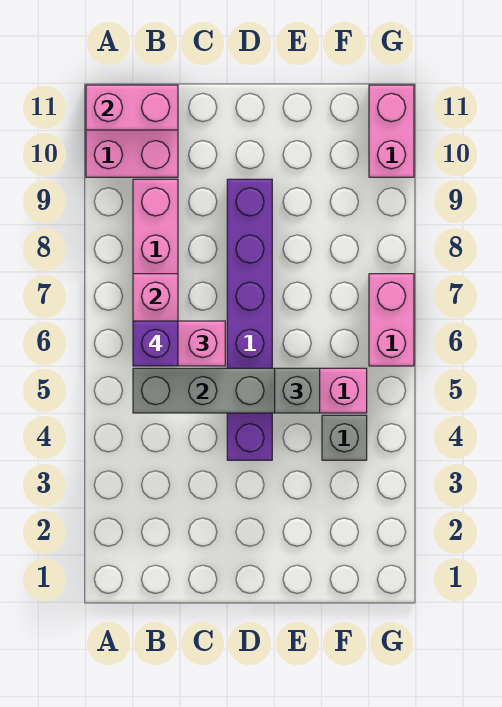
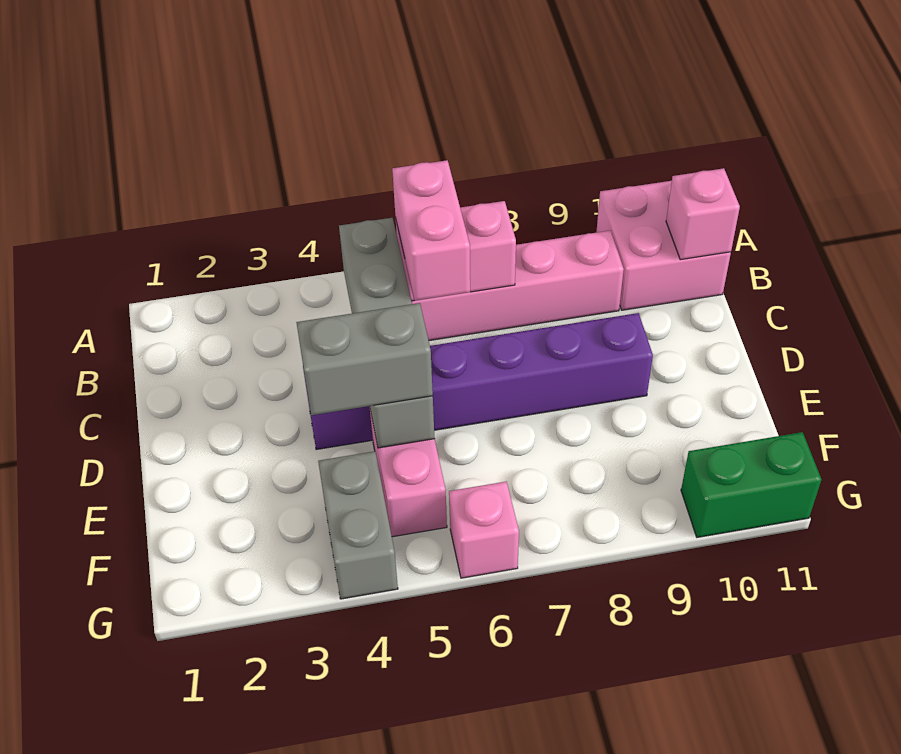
pink brick A11:B11 level 2 -> pink brick B11 level 2
purple brick B6 level 4 -> none
grey brick E5 level 3 -> grey brick E4:E5 level 3
grey brick F4 level 1 -> grey brick F4:G4 level 1
pink brick G6:G7 level 1 -> pink brick G6 level 1
pink brick G10:G11 level 1 -> green brick G10:G11 level 1

